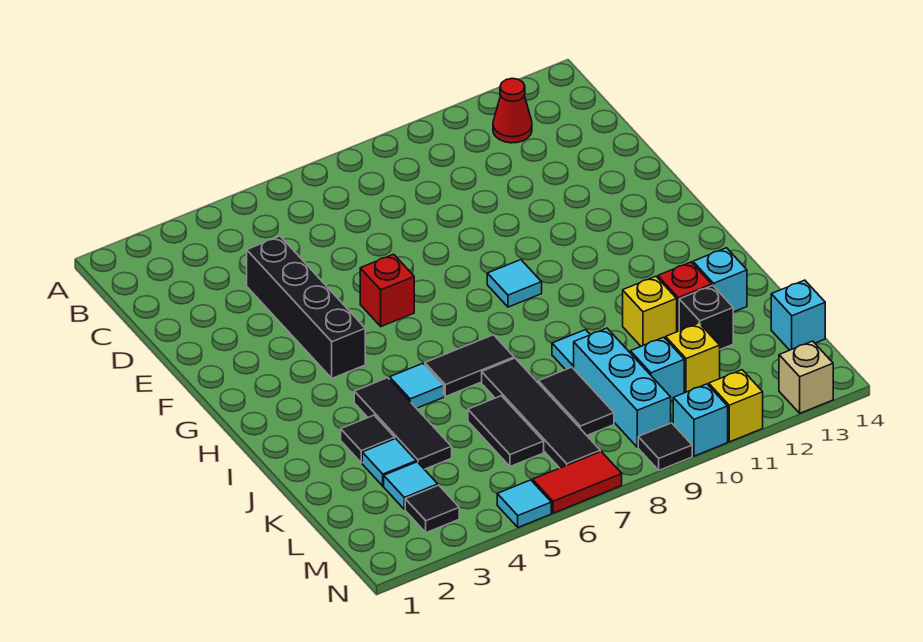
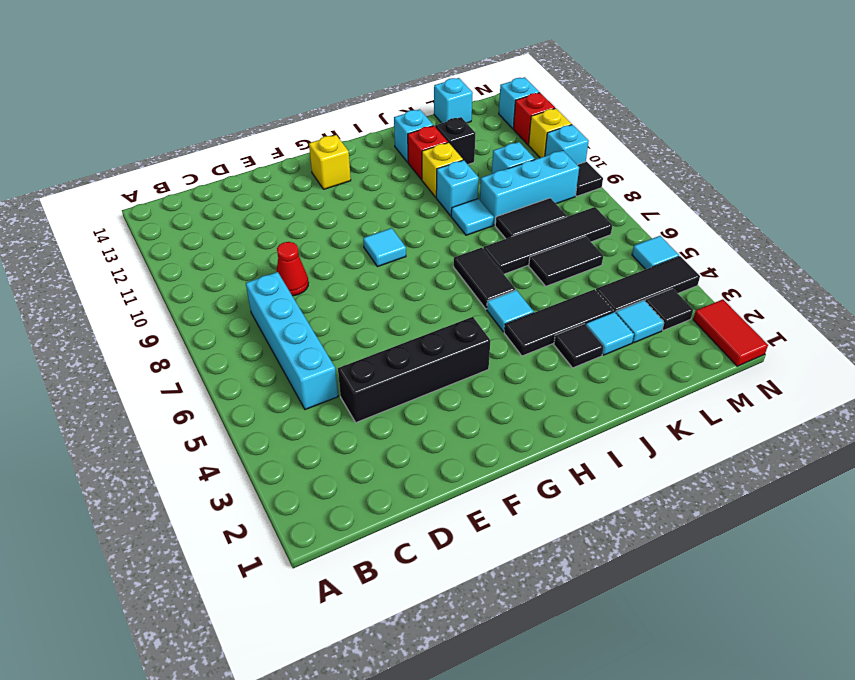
red cone B12 level 1 -> red cone D9 level 1
none -> cyan brick C5:C8 level 1
red brick F6 level 1 -> red brick N12 level 1
none -> cyan brick J10 level 1
none -> black tile L4:N4 level 1
yellow brick L11 level 1 -> yellow brick G13 level 1
red tile N6:N7 level 1 -> red tile N1:N2 level 1
tan brick N13 level 1 -> cyan brick N13 level 1

